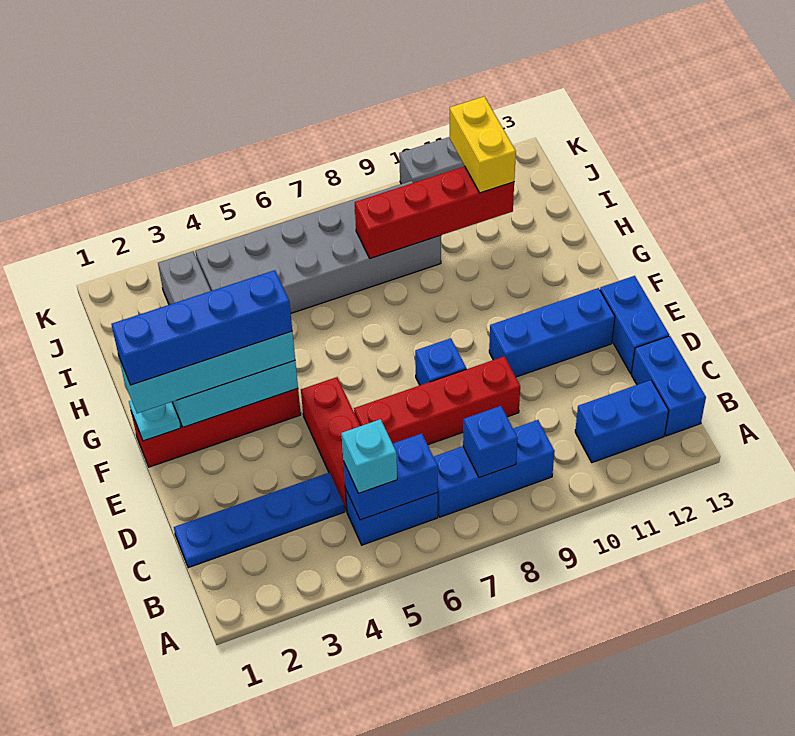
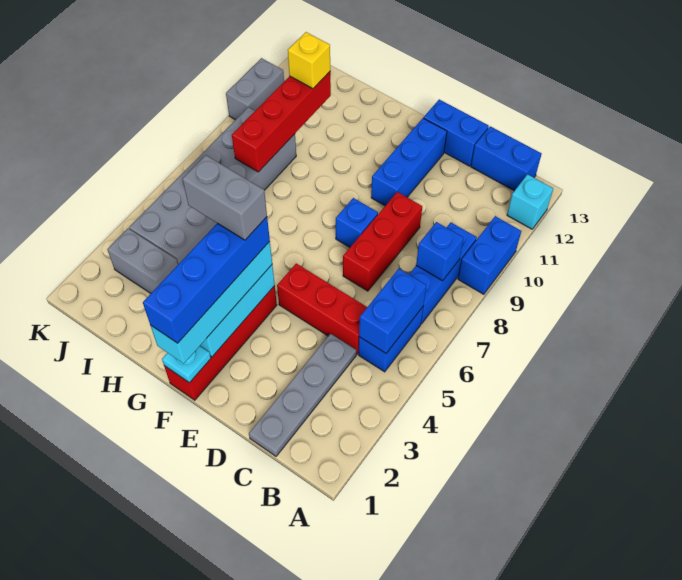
cyan brick B5 level 3 -> cyan brick A12 level 1
blue brick B11:B12 level 1 -> blue brick A9:A10 level 1
blue plate C1:C4 level 1 -> grey plate C1:C4 level 1
red brick D6:D9 level 1 -> red brick D7:D9 level 1
none -> grey brick F4:G4 level 5
yellow brick I11:J11 level 3 -> yellow brick I11 level 3

